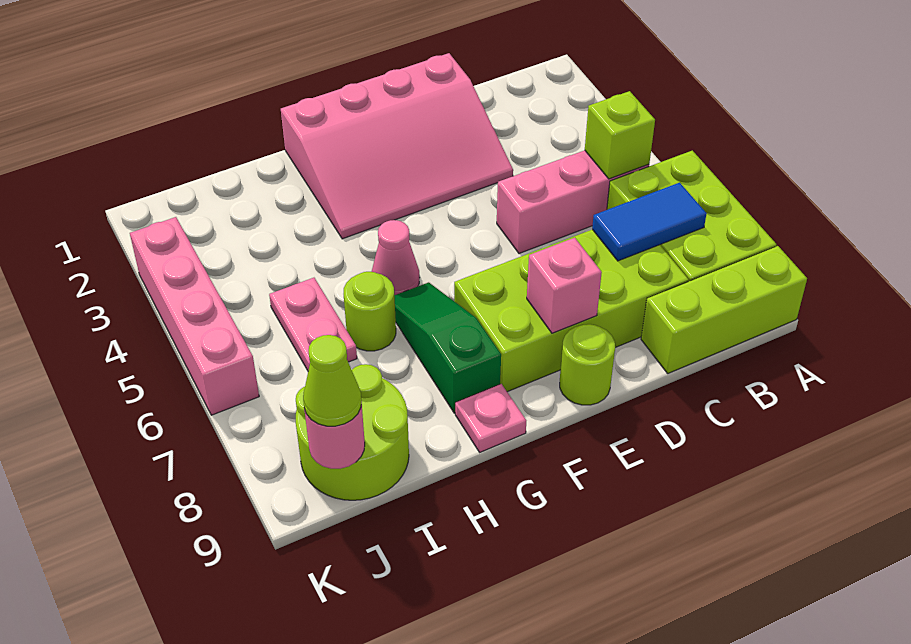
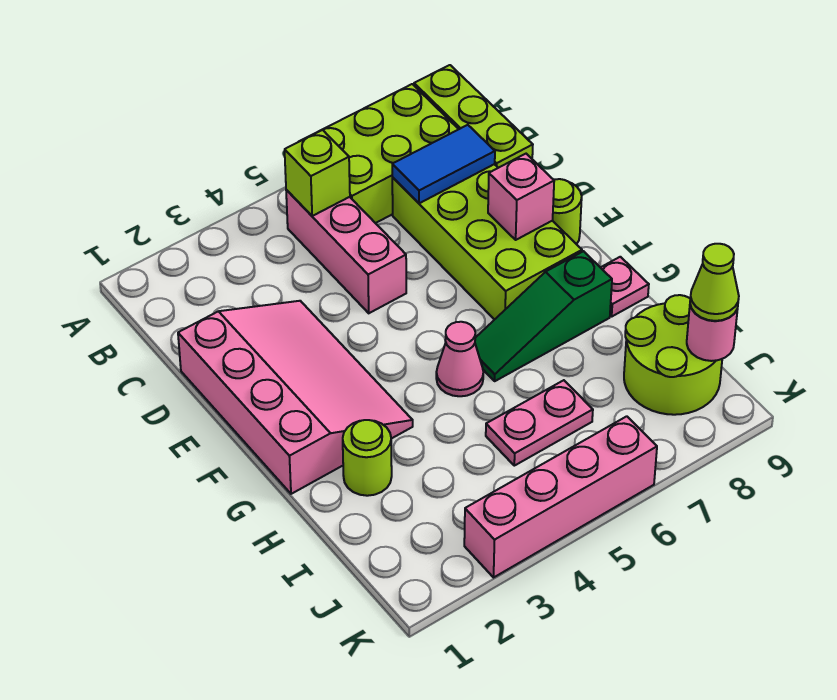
blue tile B7:C7 level 2 -> blue tile C7:C8 level 2
lime round brick H6 level 1 -> lime round brick H2 level 1

